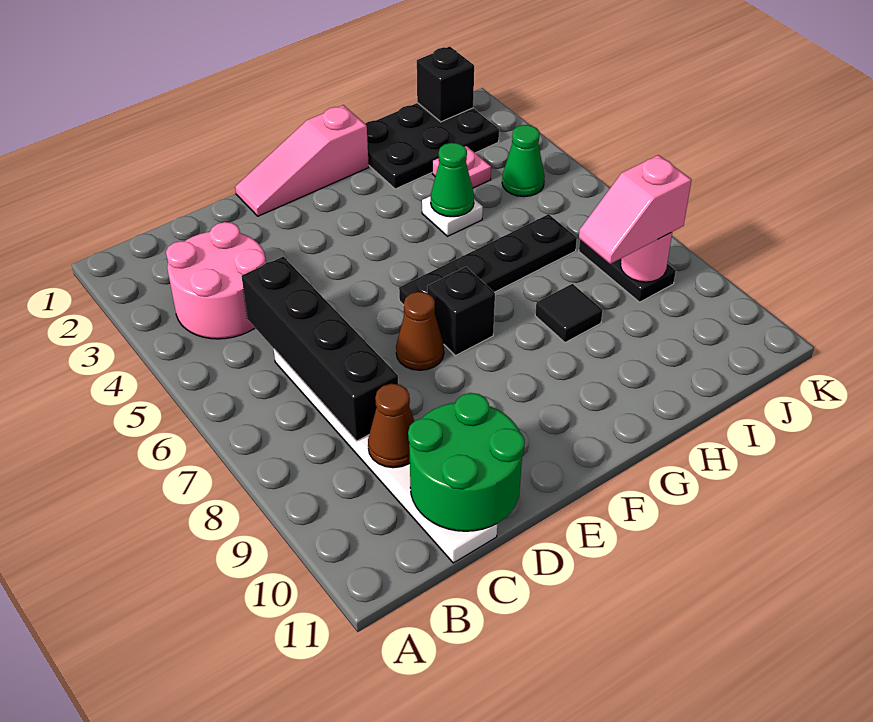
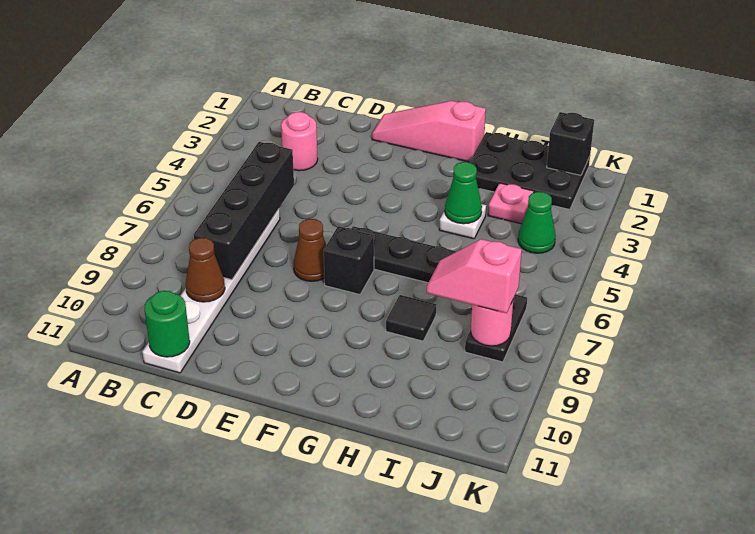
pink round brick B3:C4 level 1 -> pink round brick C3 level 1
green round brick C10:D11 level 2 -> green round brick C11 level 2

